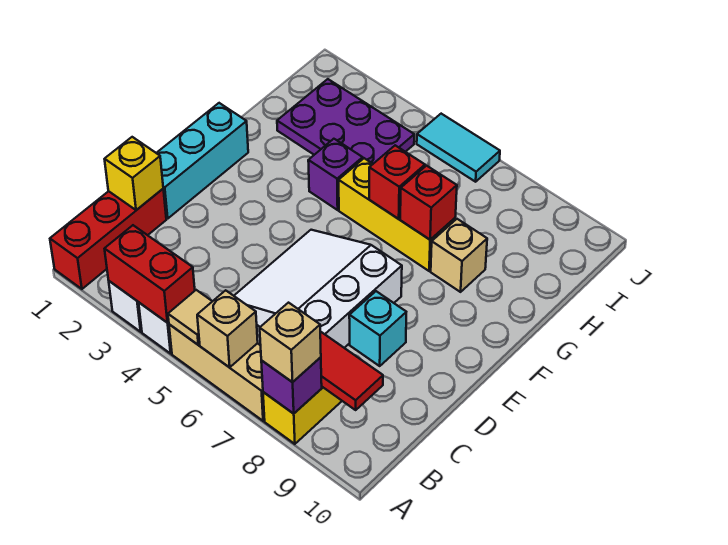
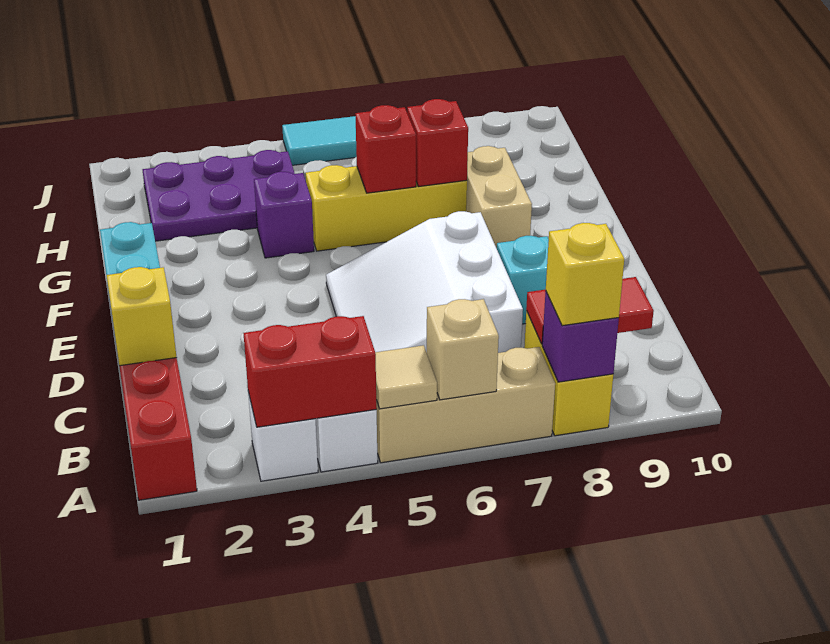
tan brick A8 level 3 -> yellow brick A8 level 3
tan brick G8 level 1 -> tan brick F8:G8 level 1

